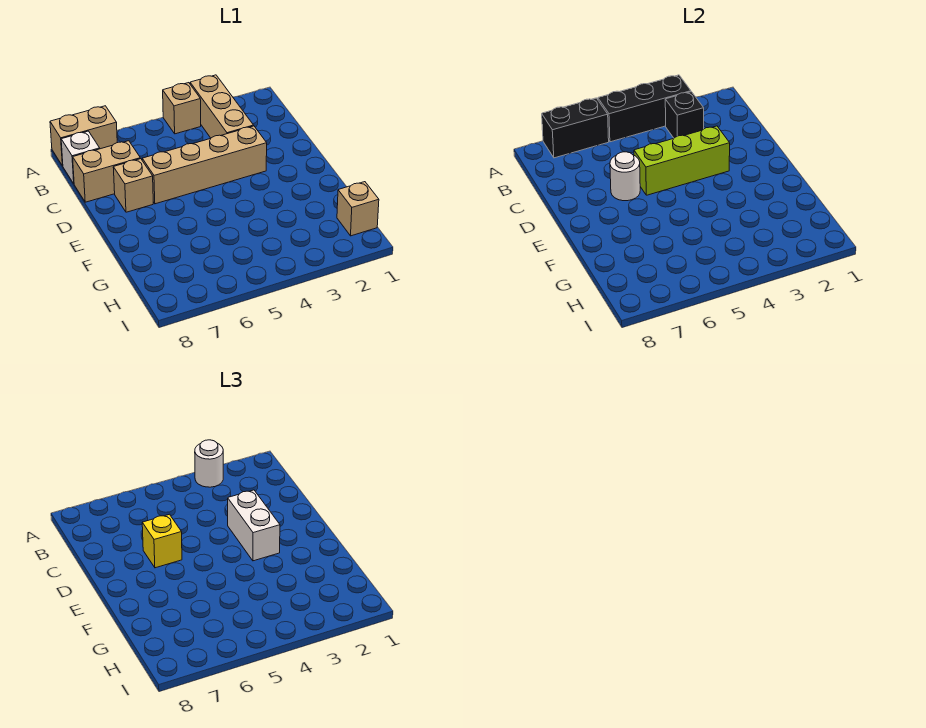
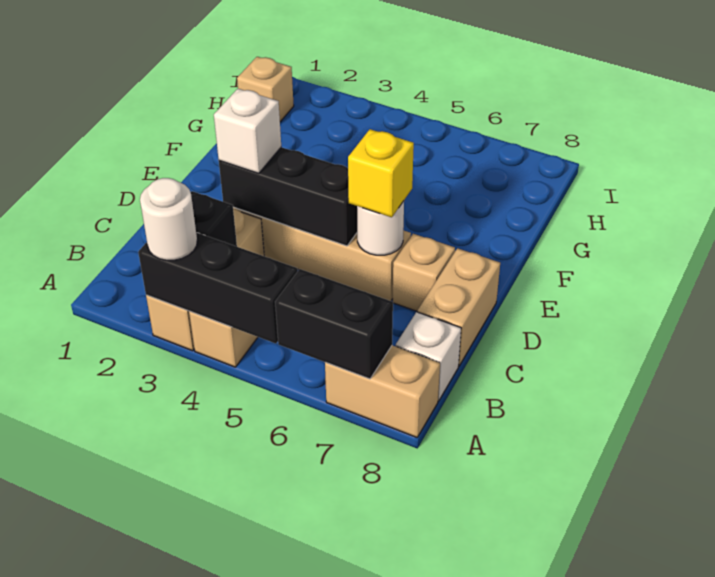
tan brick C7:C8 level 1 -> tan brick C8:D8 level 1
lime brick D3:D5 level 2 -> black brick D3:D5 level 2
white brick D3:E3 level 3 -> white brick D3 level 3

